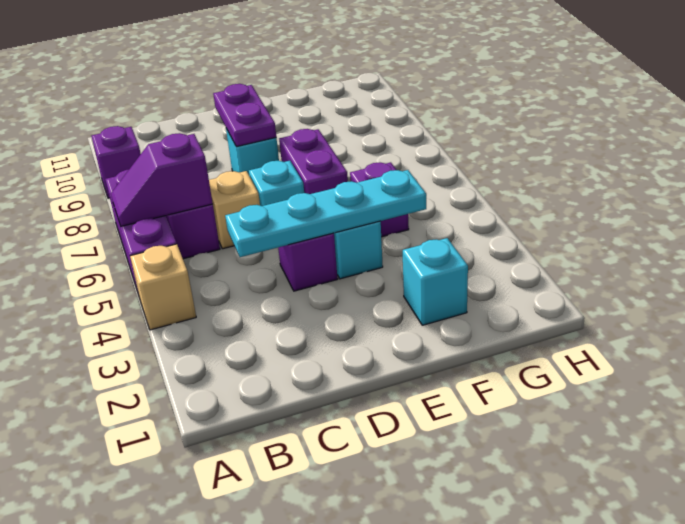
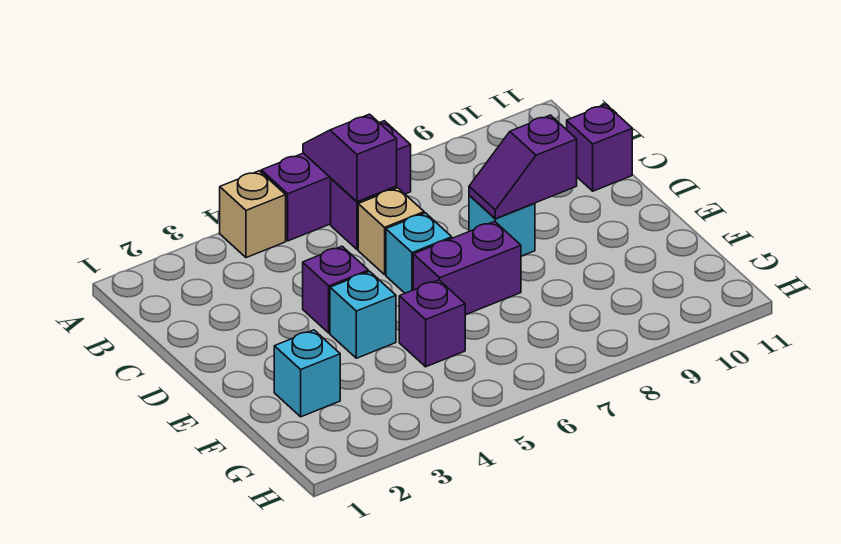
purple brick A9 level 1 -> purple brick C11 level 1
cyan plate C4:F4 level 2 -> none
purple plate D8:D9 level 2 -> purple slope D8:D9 level 2 top 9

